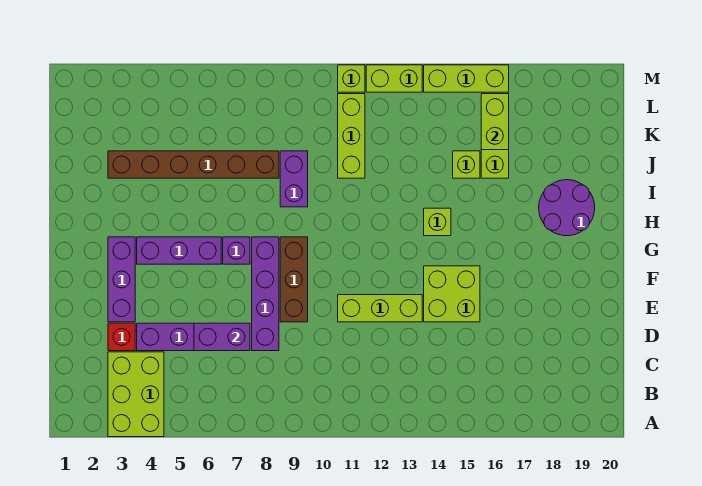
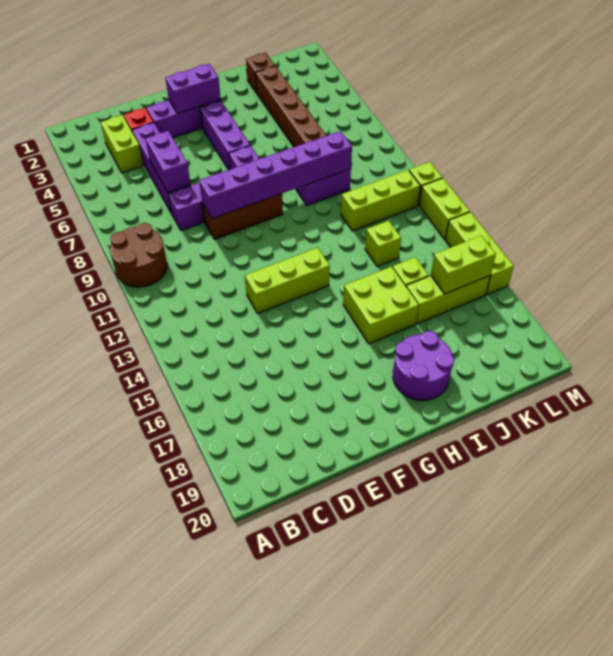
lime brick A3:C4 level 1 -> lime brick C3:C4 level 1
none -> brown round brick A9:B10 level 1
none -> purple brick E9:J9 level 2
lime brick E11:E13 level 1 -> lime brick E13:G13 level 1
lime brick E14:F15 level 1 -> lime brick H15:I16 level 1
none -> purple brick F3:G3 level 2
lime brick H14 level 1 -> lime brick J13 level 1
none -> brown brick J2 level 1

